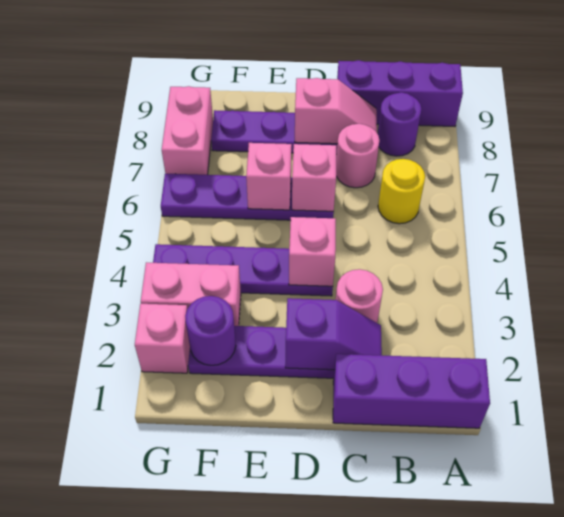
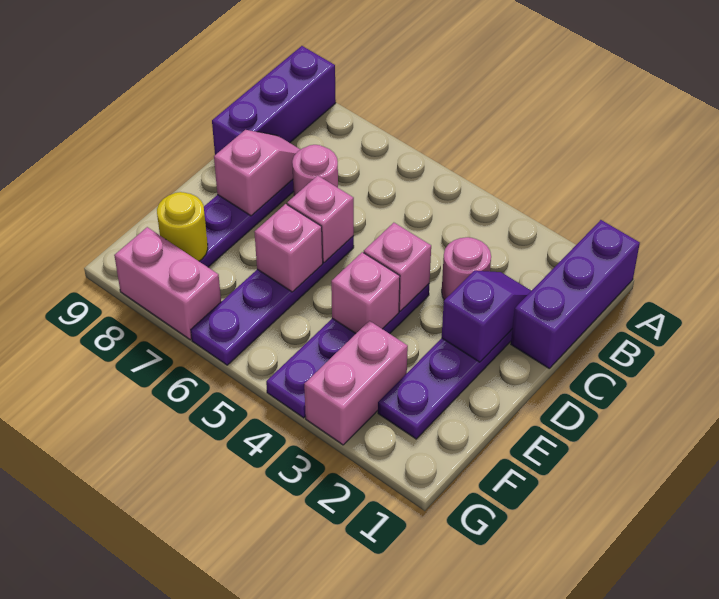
yellow round brick B6 level 1 -> yellow round brick F8 level 2
purple round brick B8 level 1 -> none
purple round brick F2 level 2 -> none
pink brick G2 level 1 -> pink brick E4 level 2

